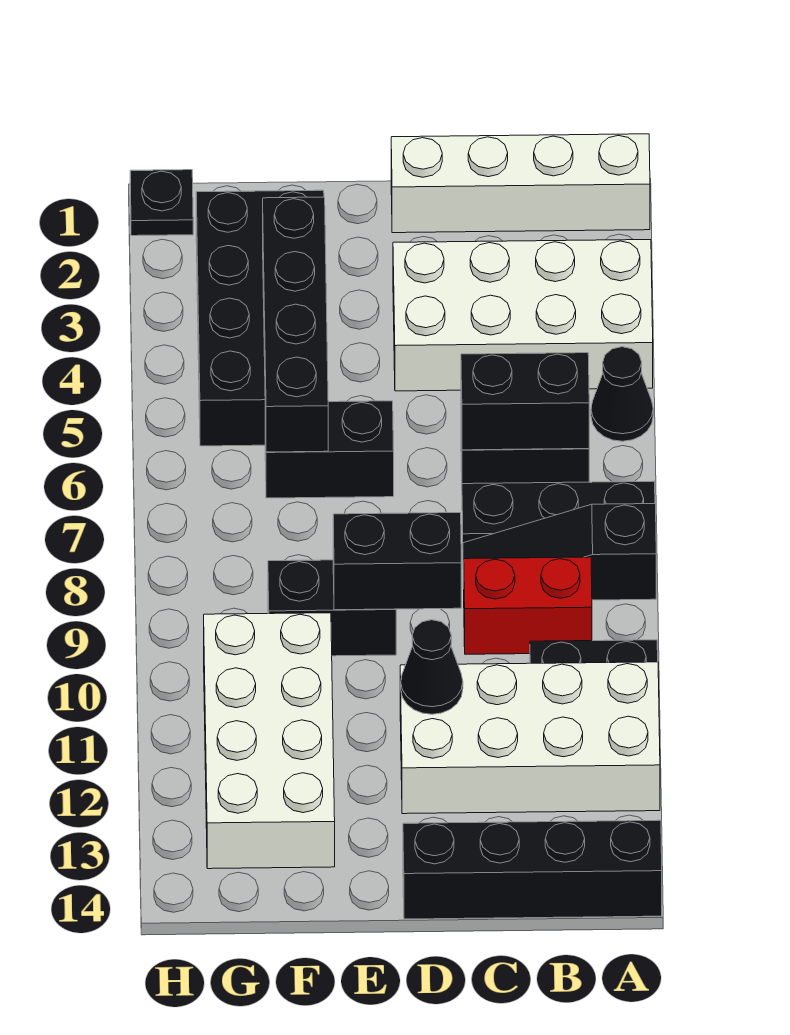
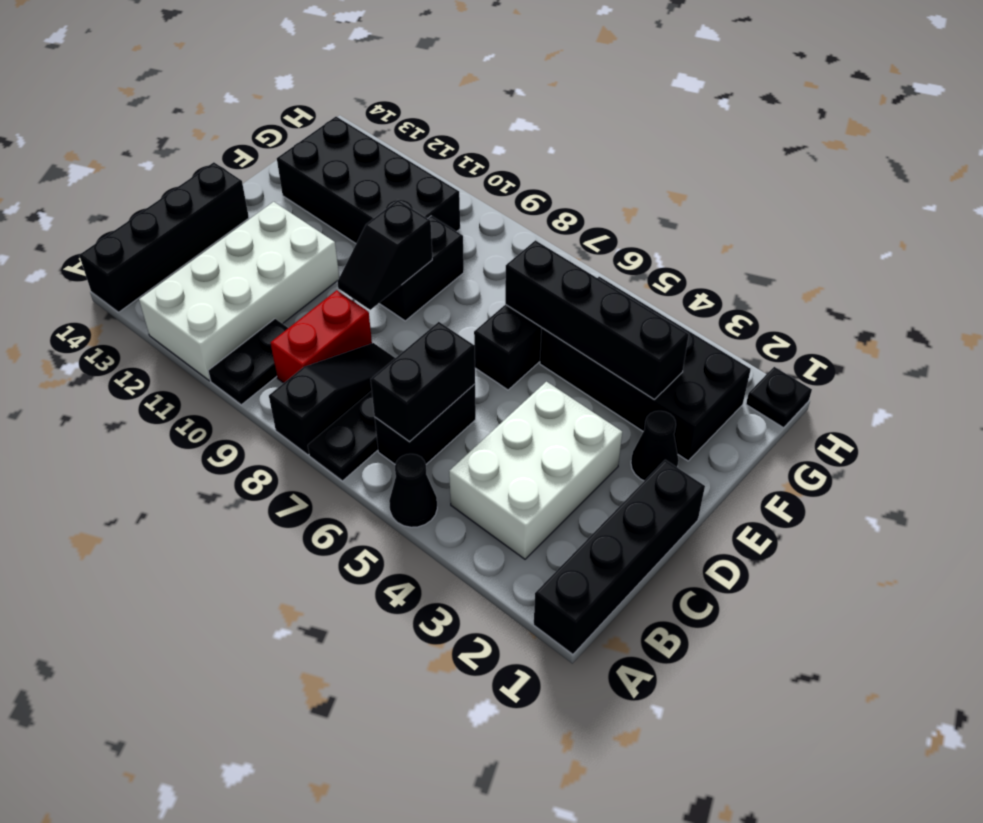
white brick A1:D1 level 1 -> black brick A1:D1 level 1
white brick A3:D4 level 1 -> white brick B3:D4 level 1
black brick D9:E9 level 2 -> black slope D9:E9 level 2 top E
black cone D11 level 2 -> black cone E2 level 1
white brick F10:G13 level 1 -> black brick F10:G13 level 1

